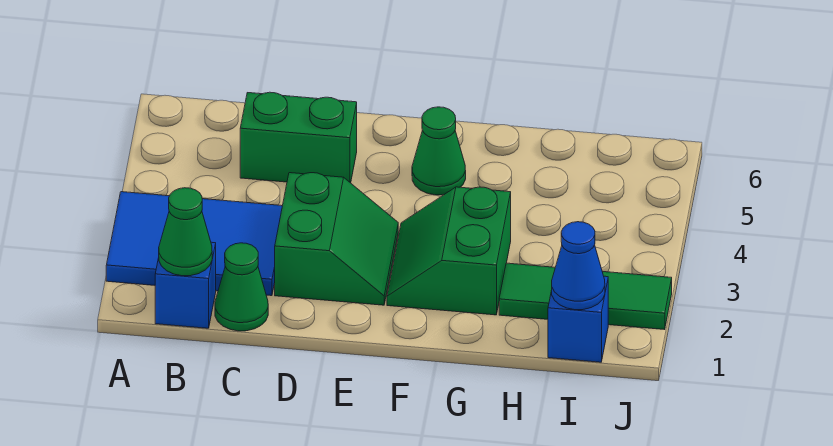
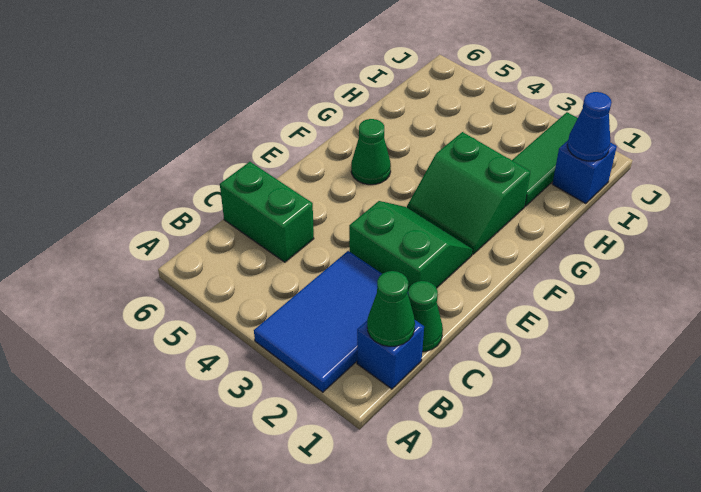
green brick C5:D5 level 1 -> green brick C5:C6 level 1

